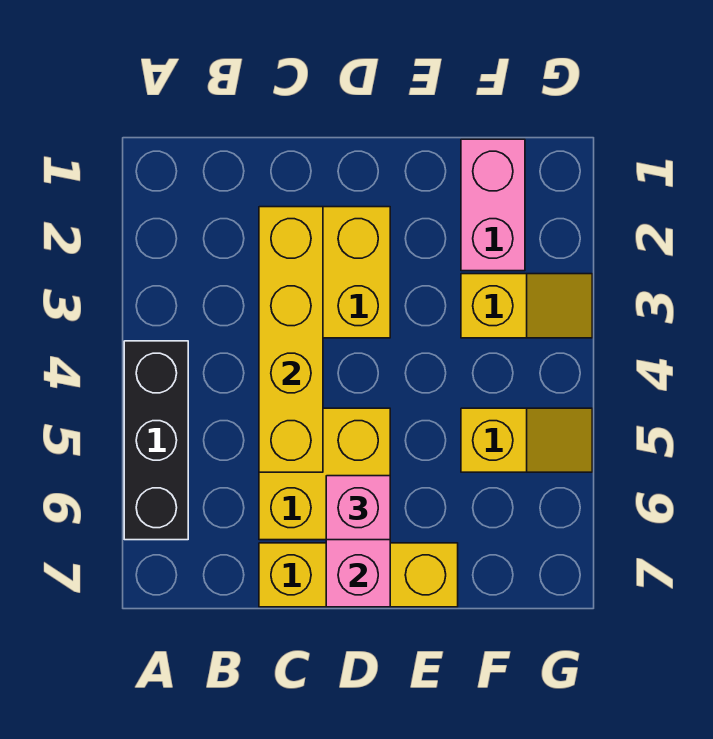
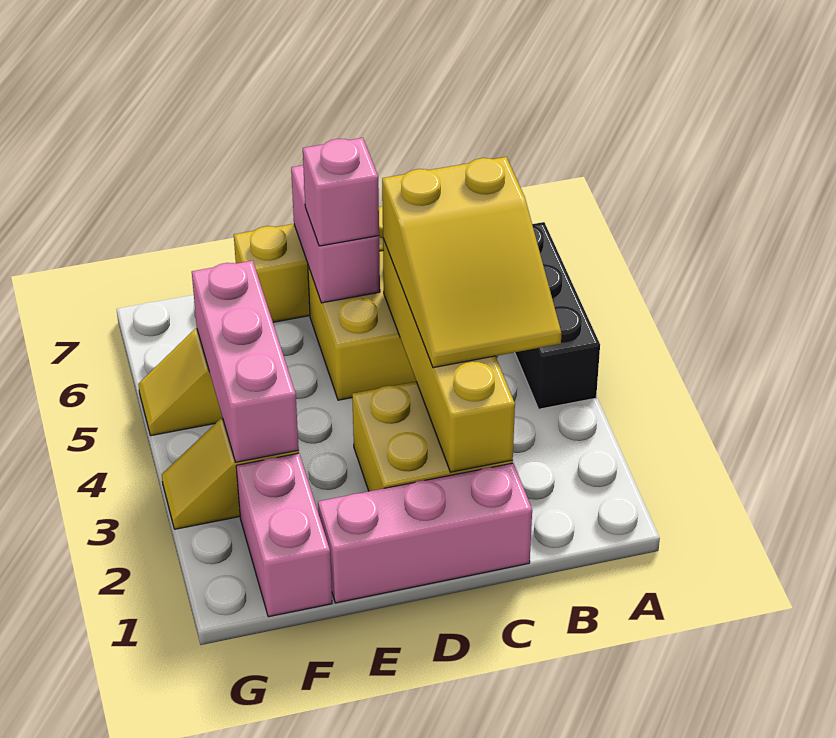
none -> yellow slope B3:C5 level 3 top 5
none -> pink brick C1:E1 level 1
none -> pink brick F3:F5 level 2

